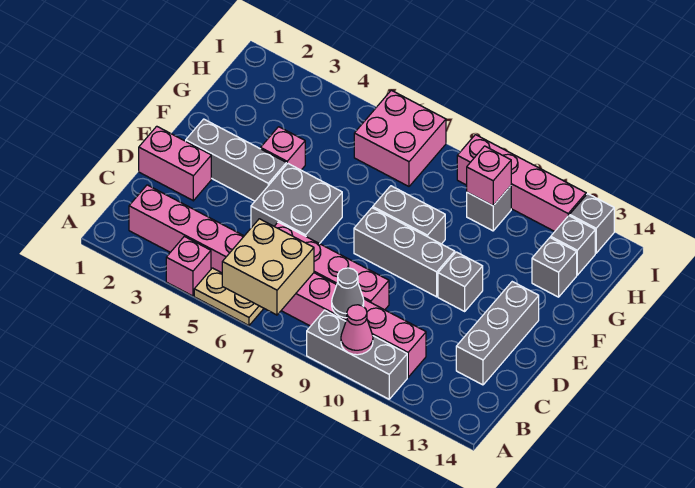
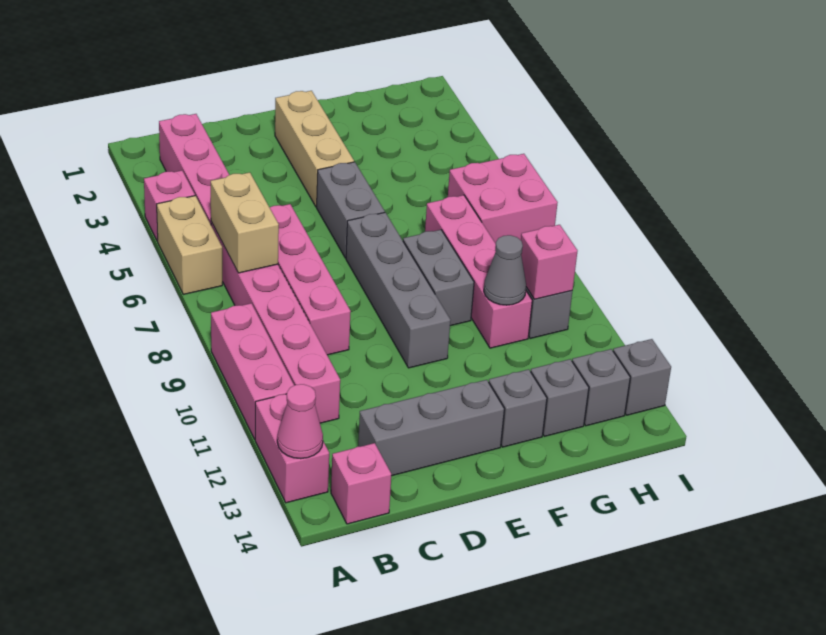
tan plate A5:A6 level 1 -> tan brick A5:A6 level 1
tan brick A6:B7 level 2 -> tan brick B6:B7 level 2
grey brick A9:A11 level 1 -> pink brick A9:A11 level 1
pink cone A10 level 2 -> pink cone A13 level 2
grey cone B9 level 2 -> grey cone G10 level 2
pink brick D1:D2 level 1 -> pink brick A12:A13 level 1
grey brick D5:E6 level 1 -> grey brick E5:E6 level 1
grey brick E2:E4 level 1 -> tan brick E2:E4 level 1
grey brick E8:E10 level 1 -> grey brick E7:E10 level 1
grey brick E11 level 1 -> grey brick F13 level 1
pink brick F4 level 1 -> pink brick B14 level 1
pink brick I9:I12 level 1 -> pink brick G7:G10 level 1

